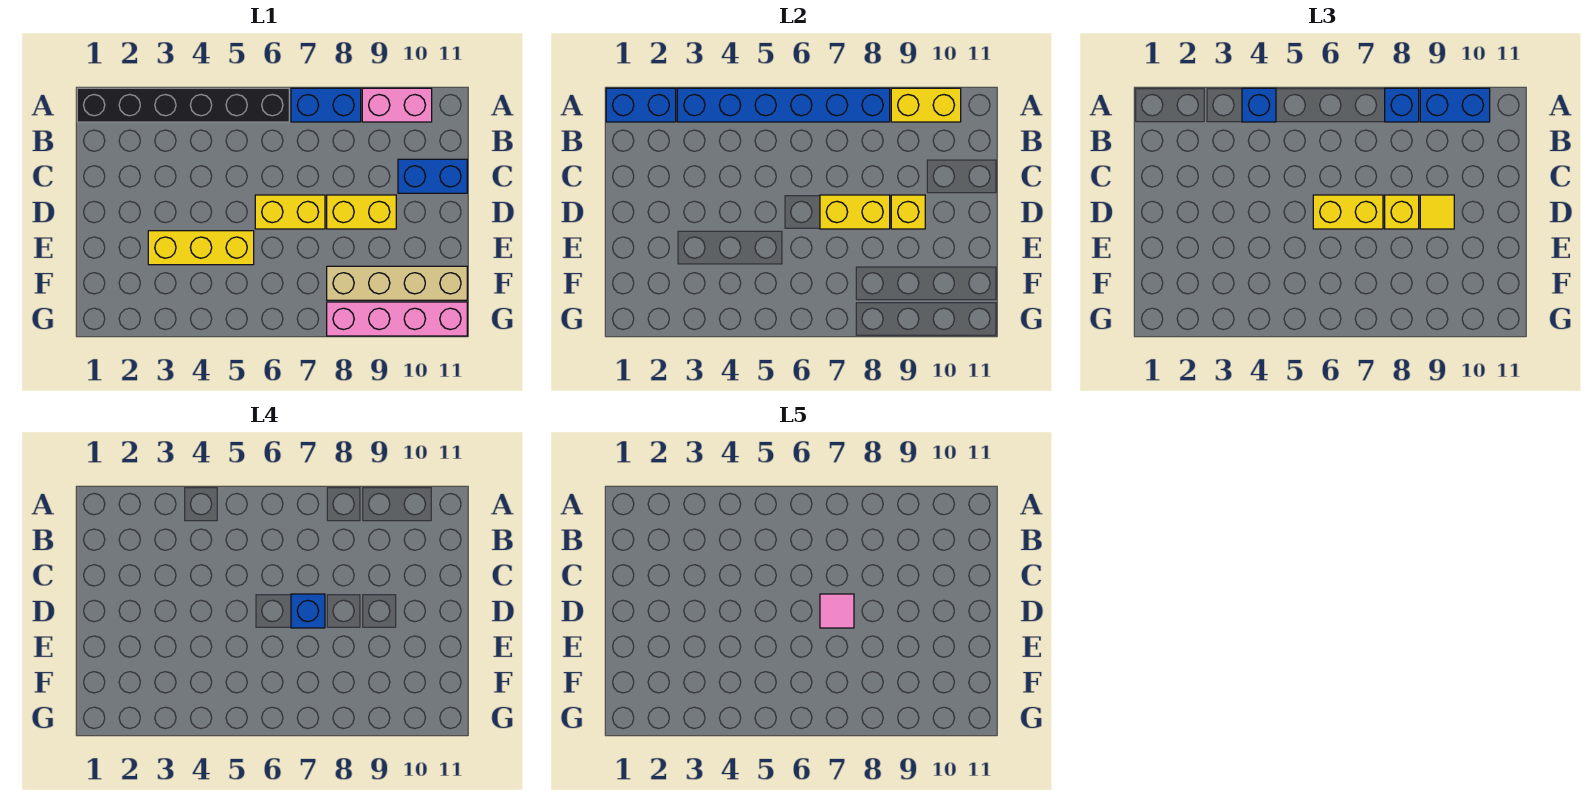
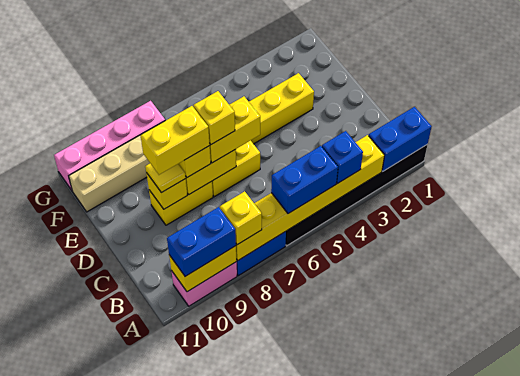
blue brick A3:A8 level 2 -> yellow brick A3:A8 level 2
blue brick A8 level 3 -> yellow brick A8 level 3
blue brick C10:C11 level 1 -> blue brick A5:A6 level 3
blue brick D7 level 4 -> yellow brick D7 level 4
pink tile D7 level 5 -> none
none -> yellow brick D8:D9 level 4

